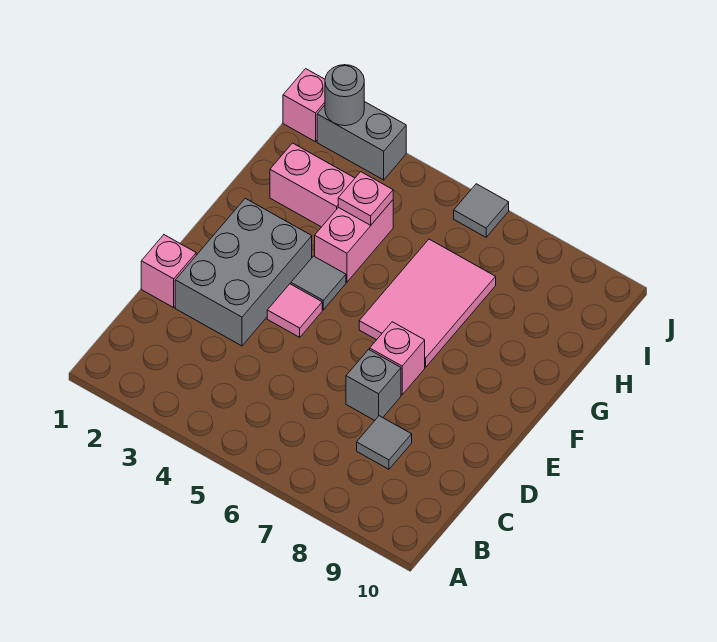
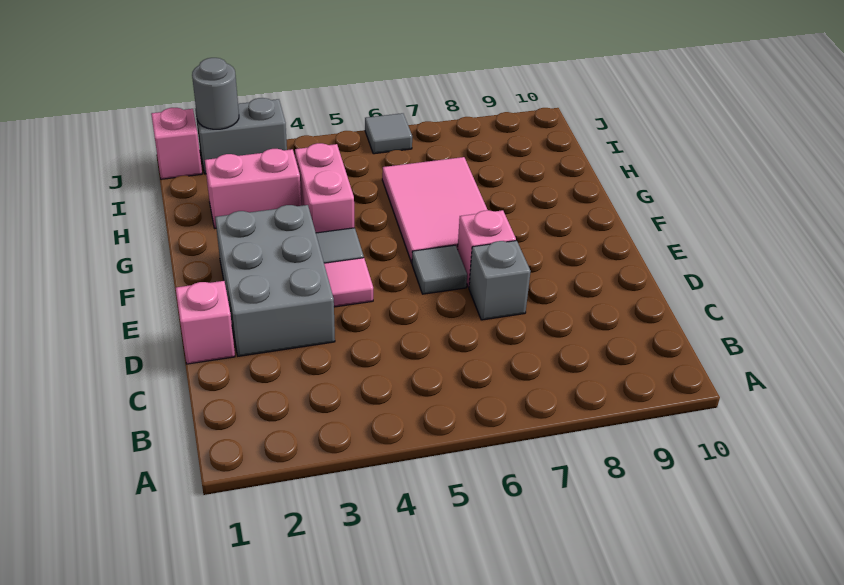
grey tile C8 level 1 -> grey tile E6 level 1
pink plate H4 level 2 -> none

